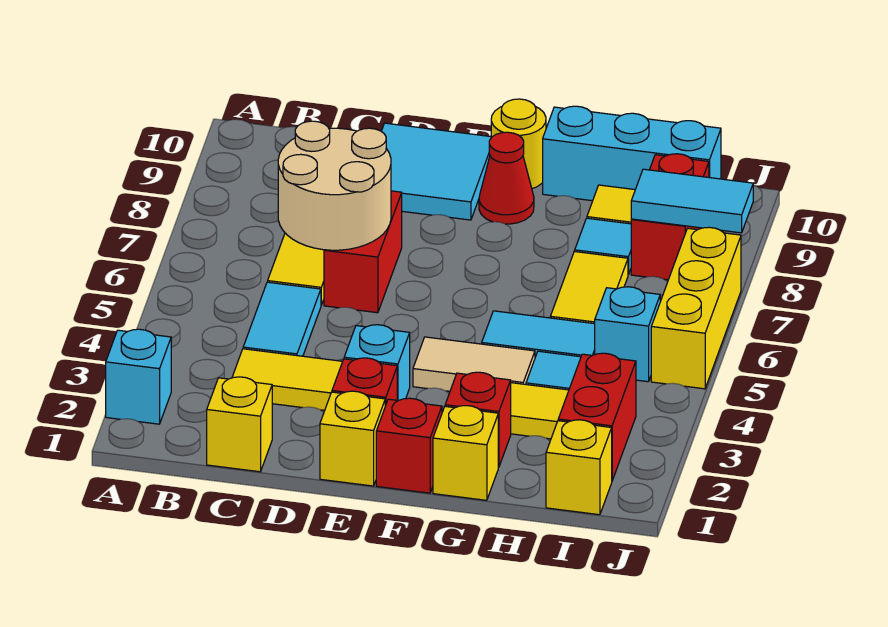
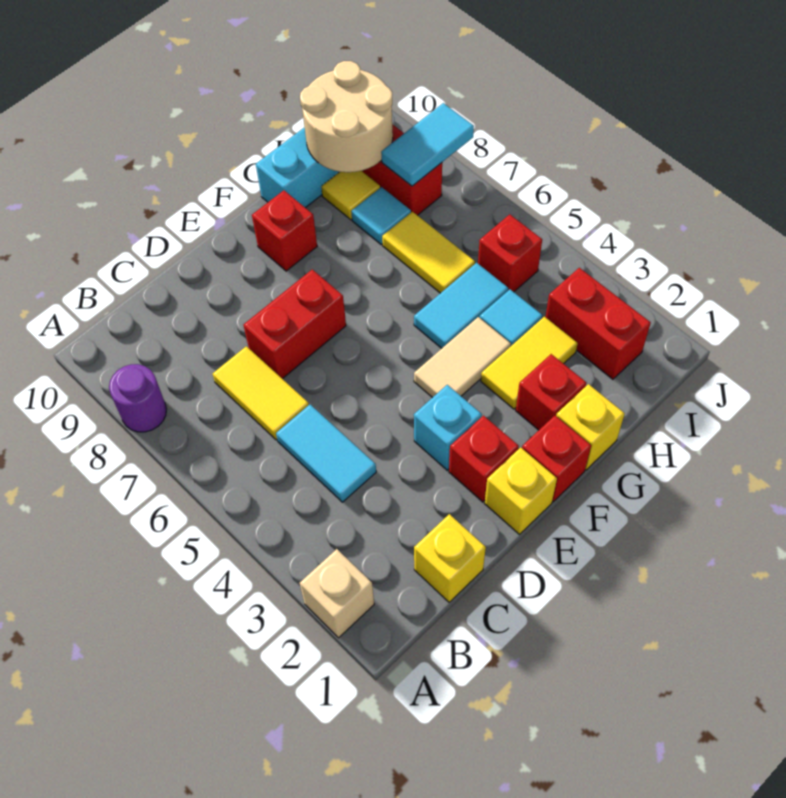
cyan brick A2 level 1 -> tan brick A2 level 1
none -> purple round brick A8 level 1
yellow tile C3:D3 level 1 -> none
tan round brick C6:D7 level 2 -> tan round brick H9:I10 level 2
red brick D6:D7 level 1 -> red brick D7:E7 level 1
cyan tile D9:E10 level 1 -> none
red cone F9 level 1 -> red brick F9 level 1
yellow round brick F10 level 1 -> none
yellow brick I1 level 1 -> none
cyan brick I5 level 1 -> red brick I5 level 1
yellow brick J5:J7 level 1 -> none

